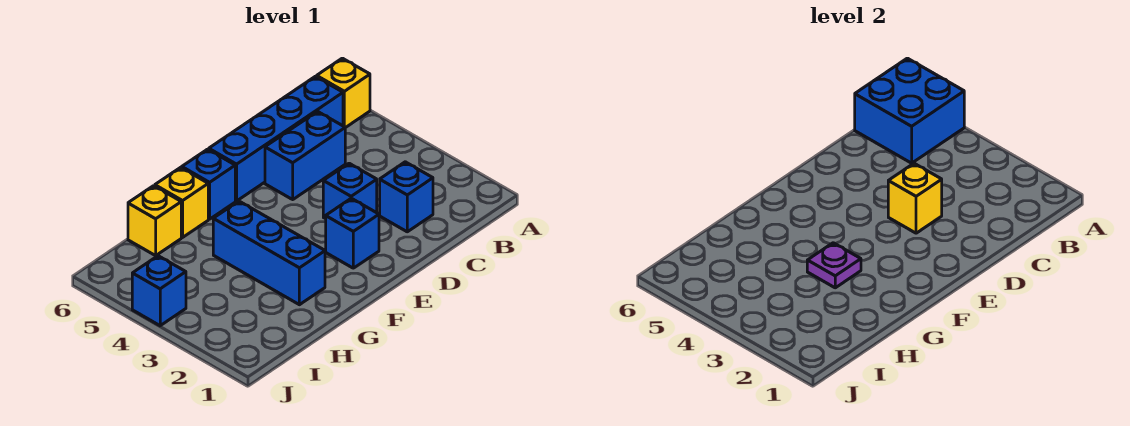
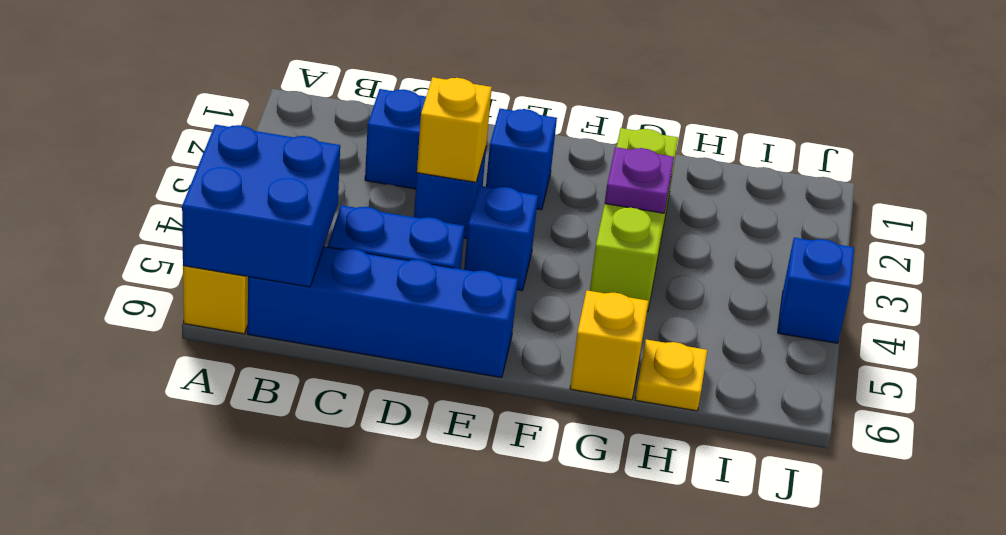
blue brick F6 level 1 -> blue brick E4 level 1
blue brick G2:G4 level 1 -> lime brick G2:G4 level 1
yellow brick H6 level 1 -> yellow plate H6 level 1

